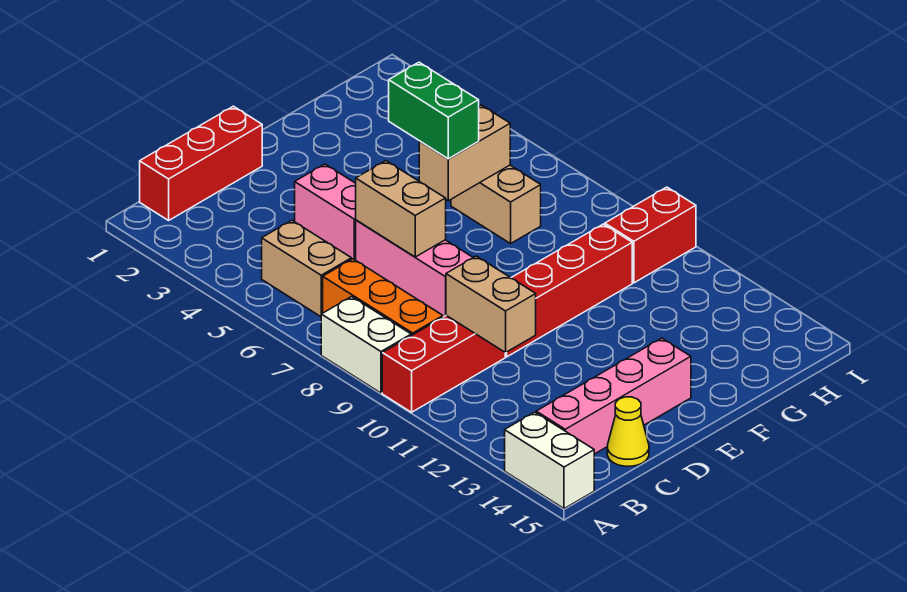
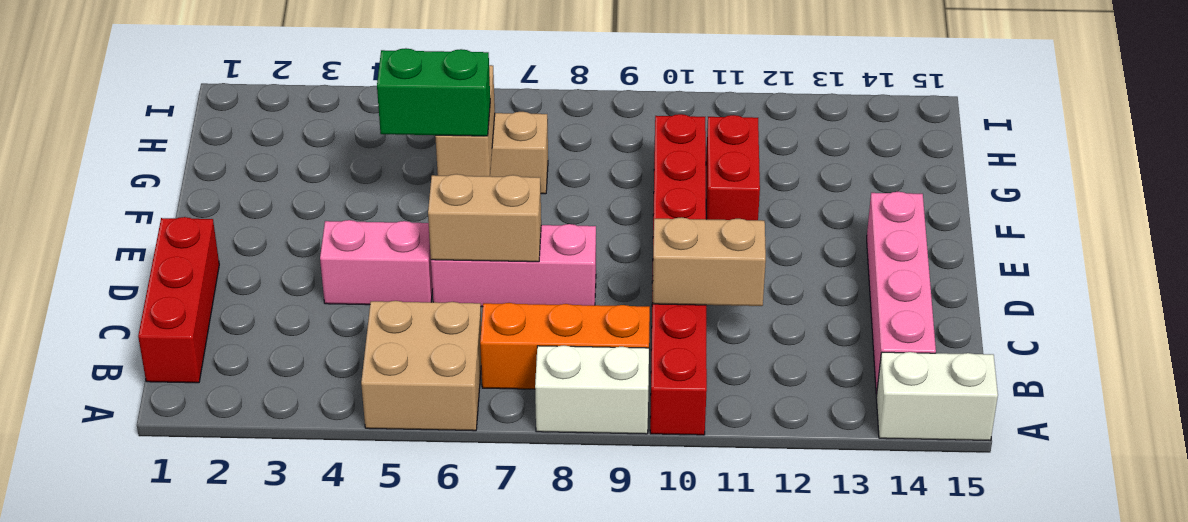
tan brick B5:B6 level 1 -> tan brick A5:B6 level 1
yellow cone C15 level 1 -> none
red brick H10:I10 level 1 -> red brick F11:G11 level 1

